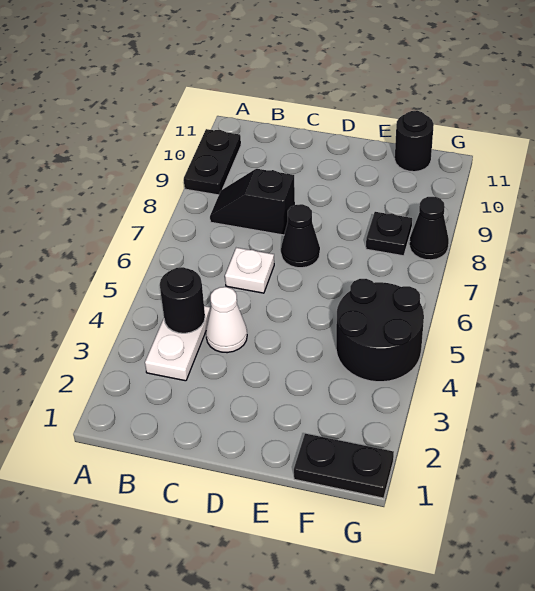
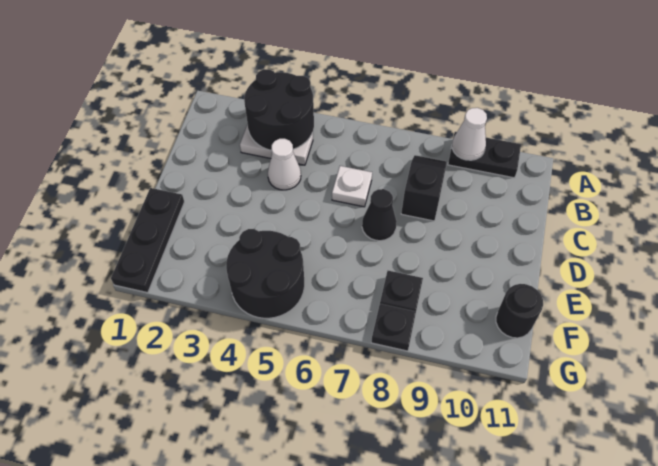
none -> white cone A9 level 2
black round brick B4 level 2 -> black round brick A3:B4 level 2
black plate F1:G1 level 1 -> black plate E1:G1 level 1
black cone G8 level 1 -> black plate G8 level 1

